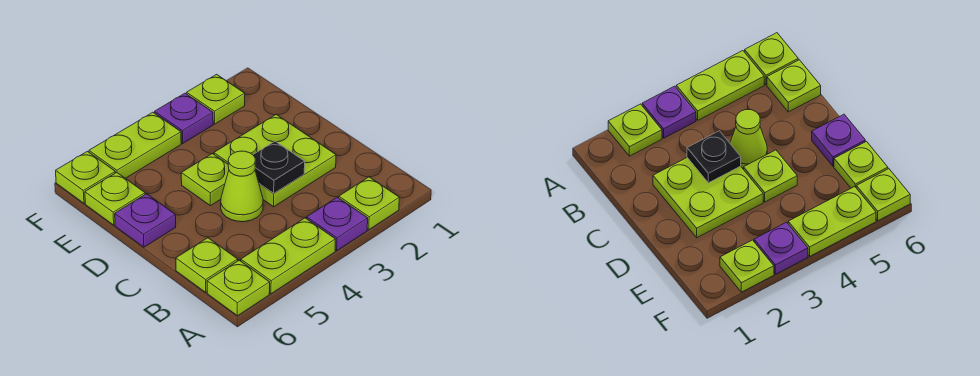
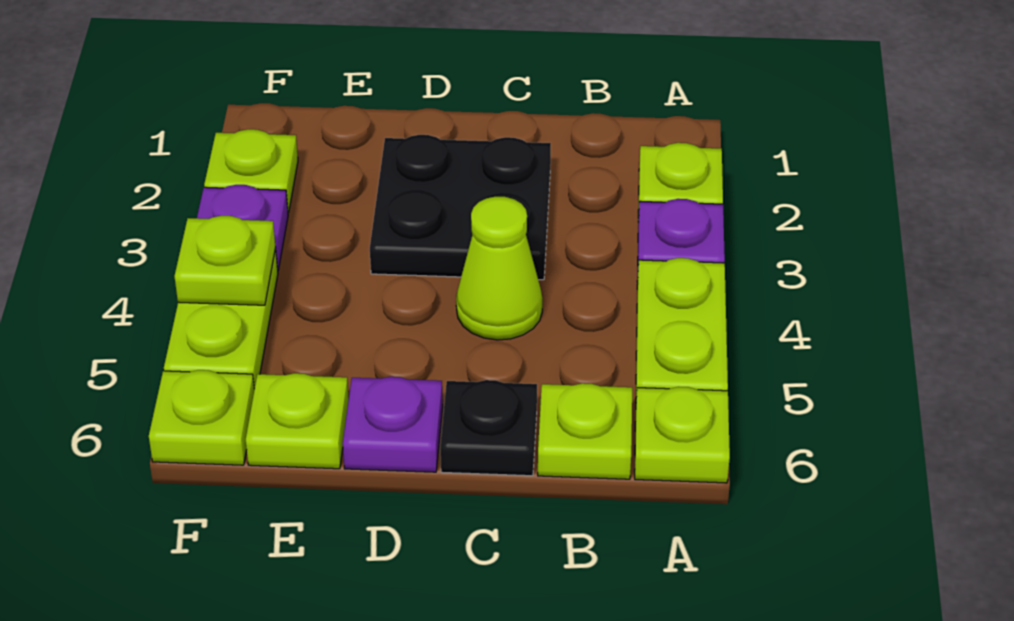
lime plate C2:D3 level 1 -> black plate C2:D3 level 1
black plate C3 level 2 -> black plate C6 level 1
lime plate D4 level 1 -> lime plate F4 level 2

